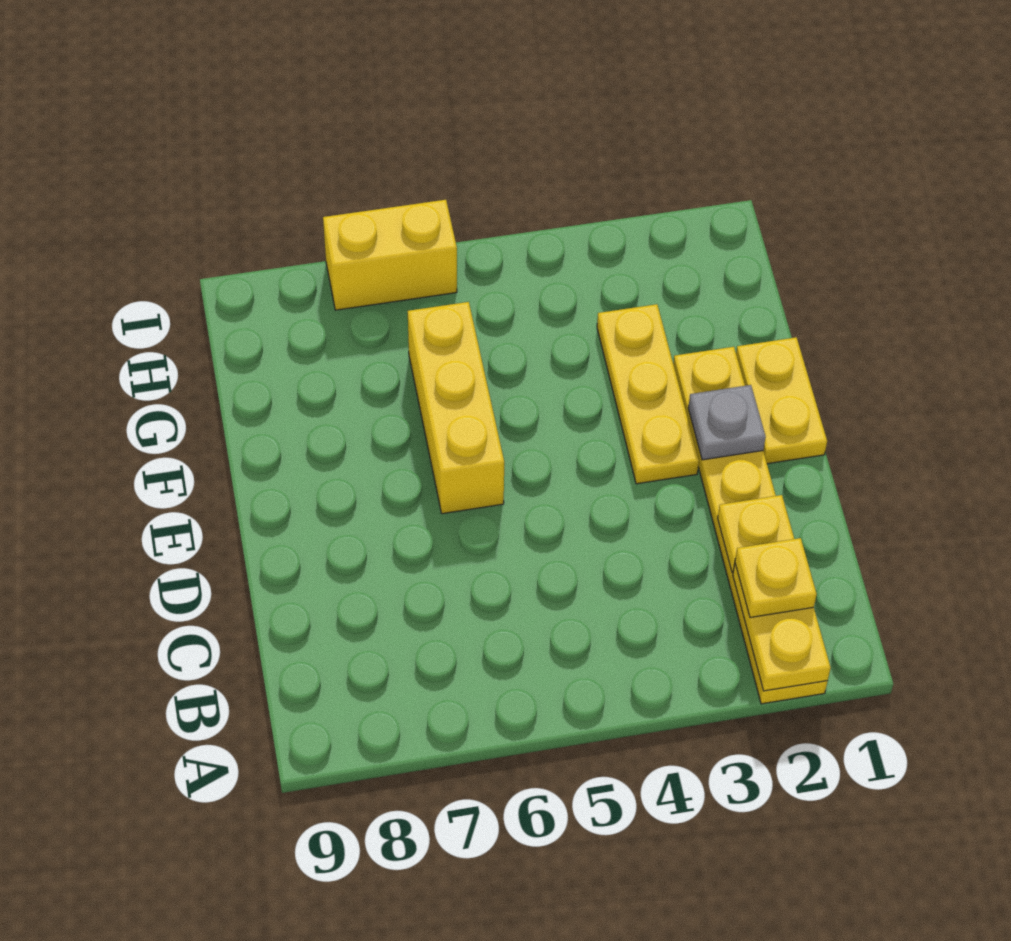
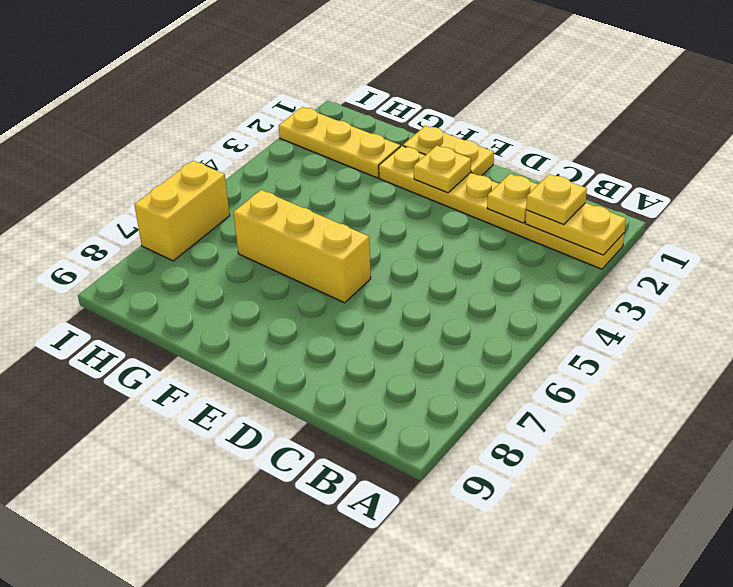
grey plate E2 level 2 -> yellow plate E2 level 2
yellow plate E3:G3 level 1 -> yellow plate G2:I2 level 1

